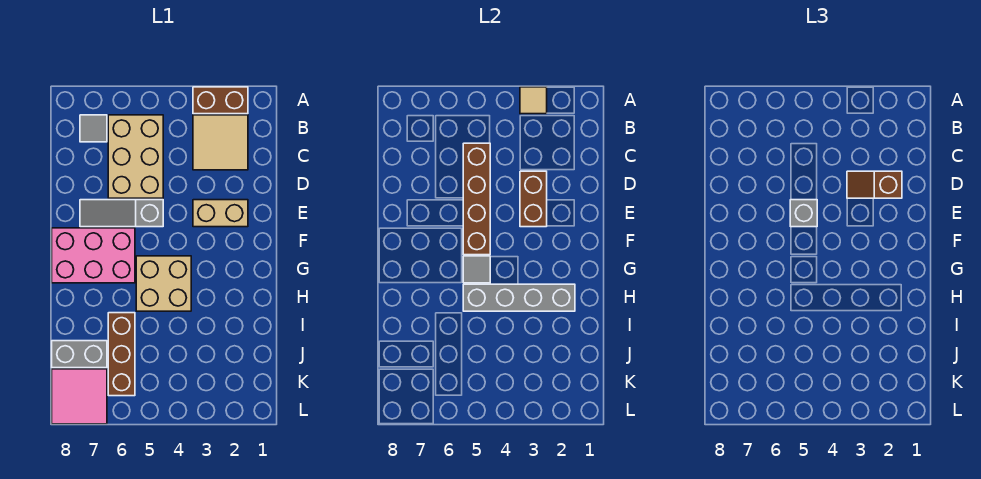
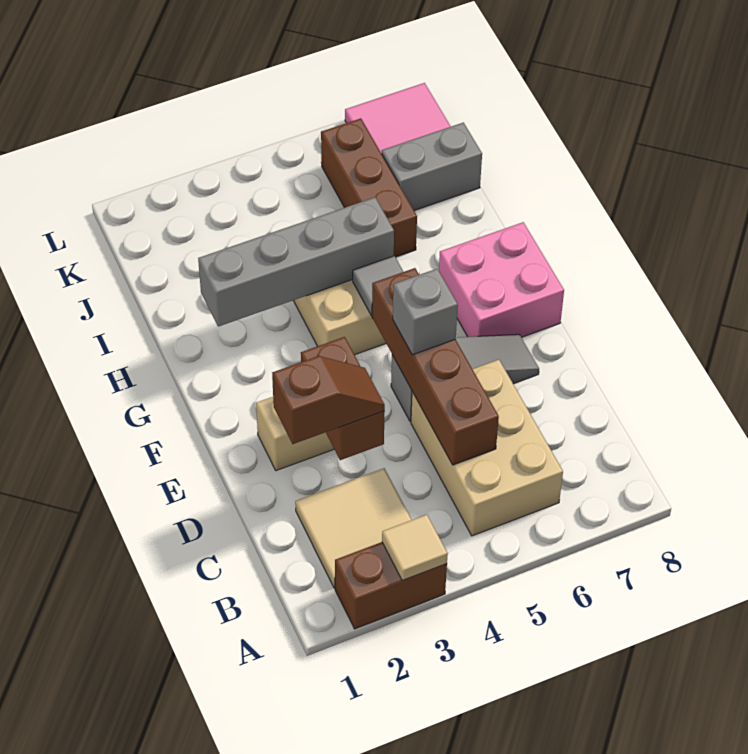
grey tile B7 level 1 -> none
pink brick F6:G8 level 1 -> pink brick F7:G8 level 1

